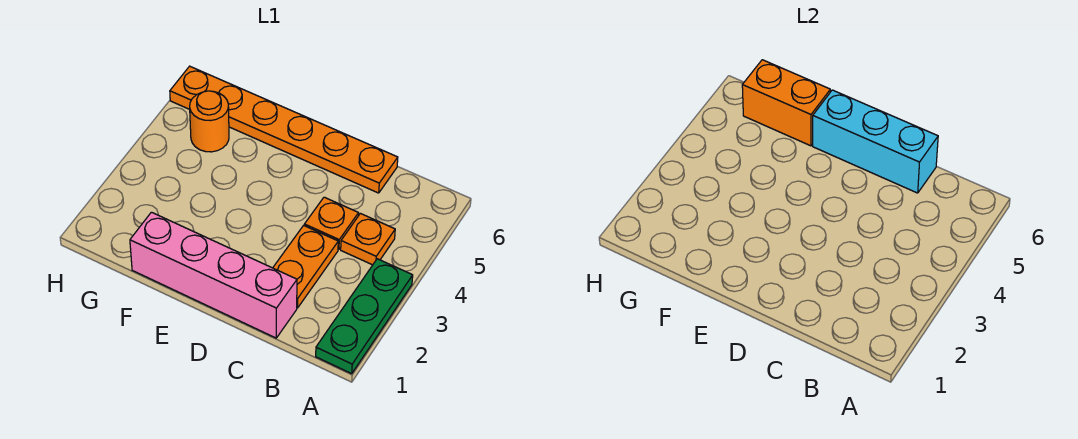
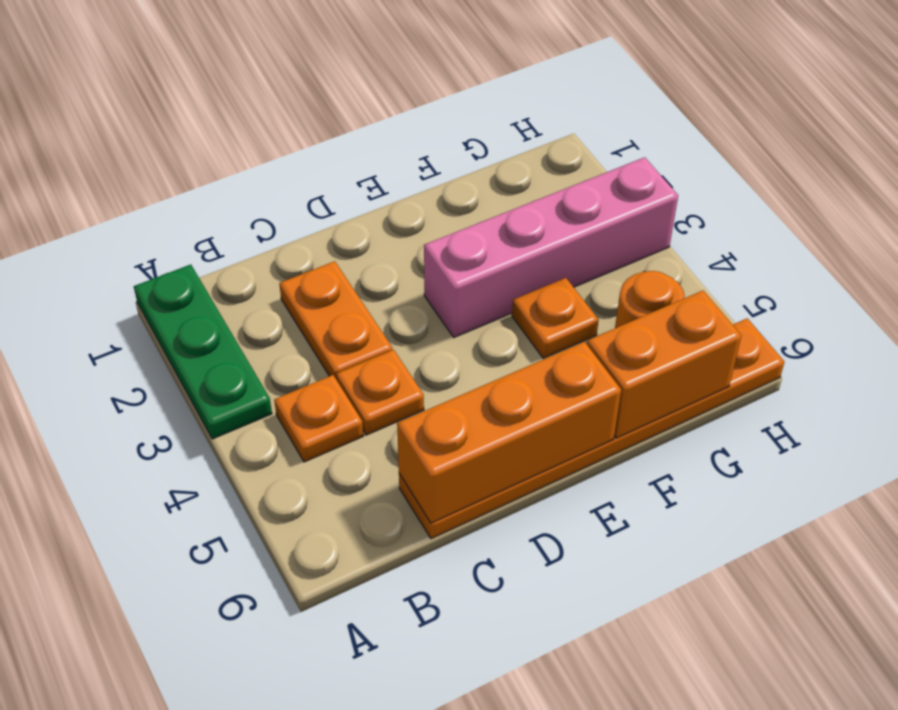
pink brick C1:F1 level 1 -> pink brick E3:H3 level 1
cyan brick C6:E6 level 2 -> orange brick C6:E6 level 2
none -> orange plate F4 level 1

